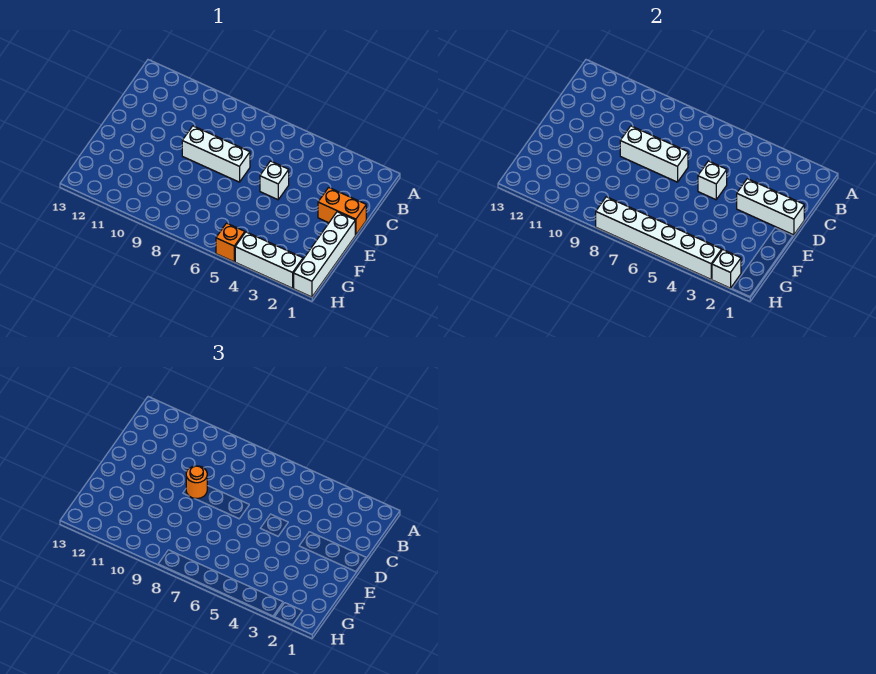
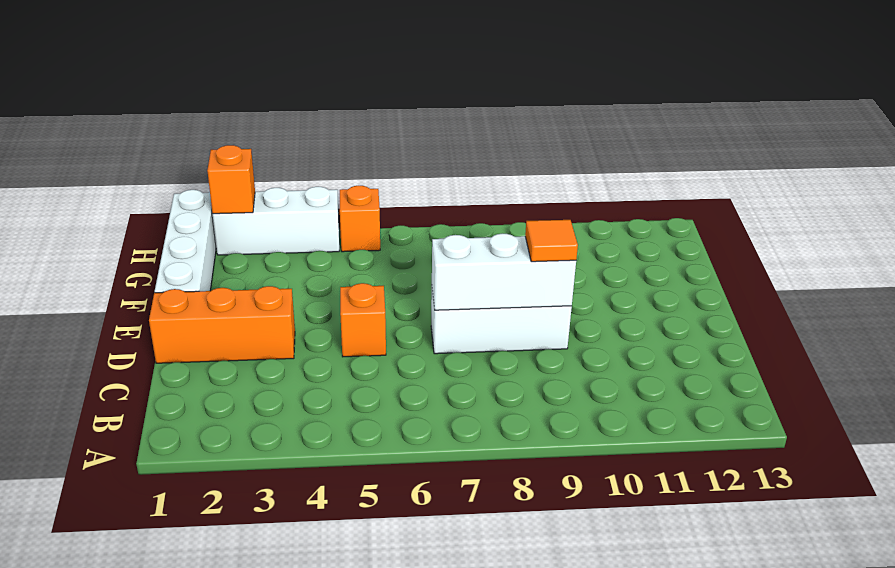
orange brick D1:D2 level 1 -> orange brick D1:D3 level 1
white brick D1:D3 level 2 -> none
white brick D5 level 1 -> orange brick D5 level 1
white brick D5 level 2 -> none
orange round brick D9 level 3 -> orange tile D9 level 3
white brick H2 level 2 -> orange brick H2 level 2
white brick H3:H8 level 2 -> none

